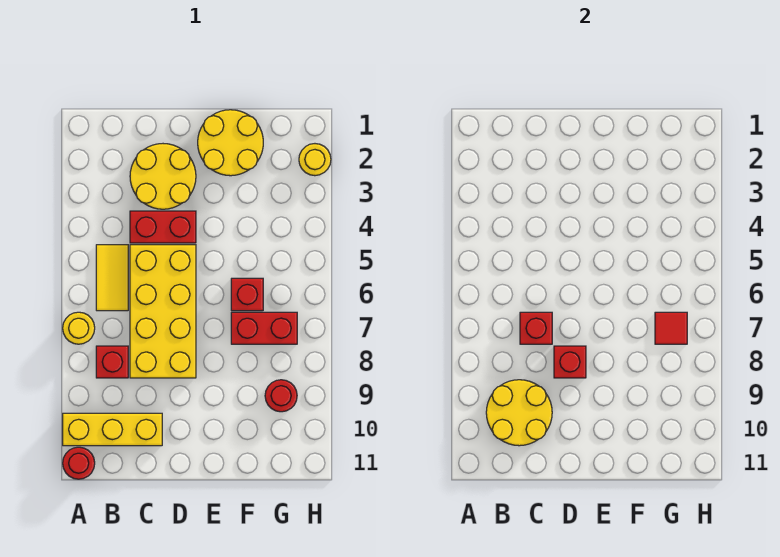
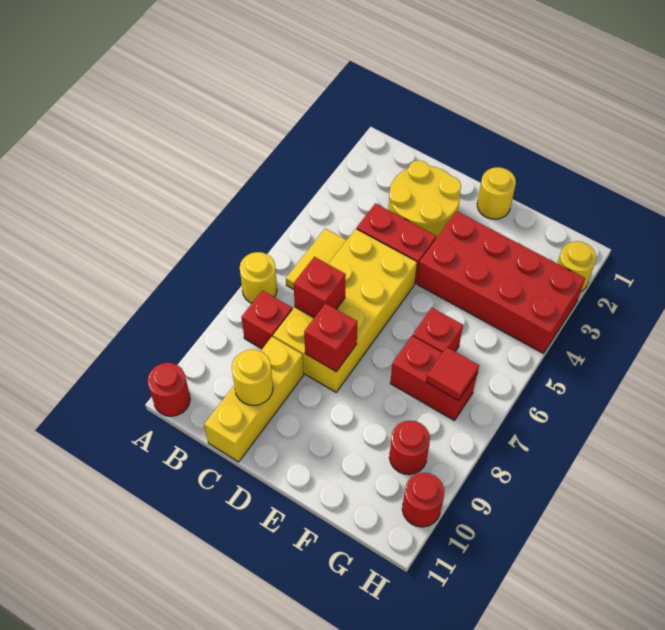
yellow brick A10:C10 level 1 -> yellow brick C9:C11 level 1
yellow round brick B9:C10 level 2 -> yellow round brick C10 level 2
yellow round brick E1:F2 level 1 -> yellow round brick E1 level 1
none -> red brick E3:H4 level 1
none -> red round brick H10 level 1

